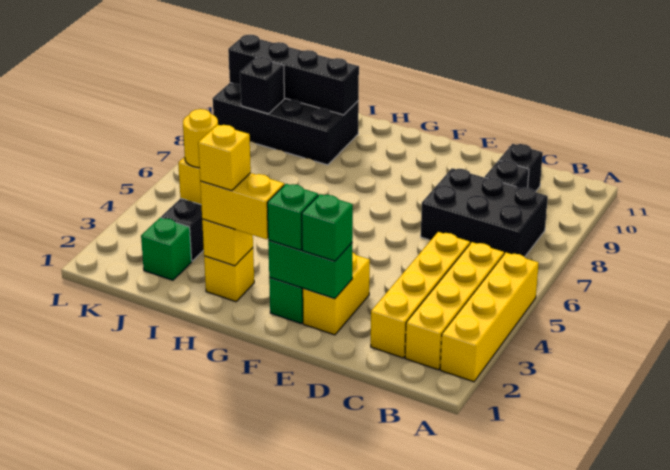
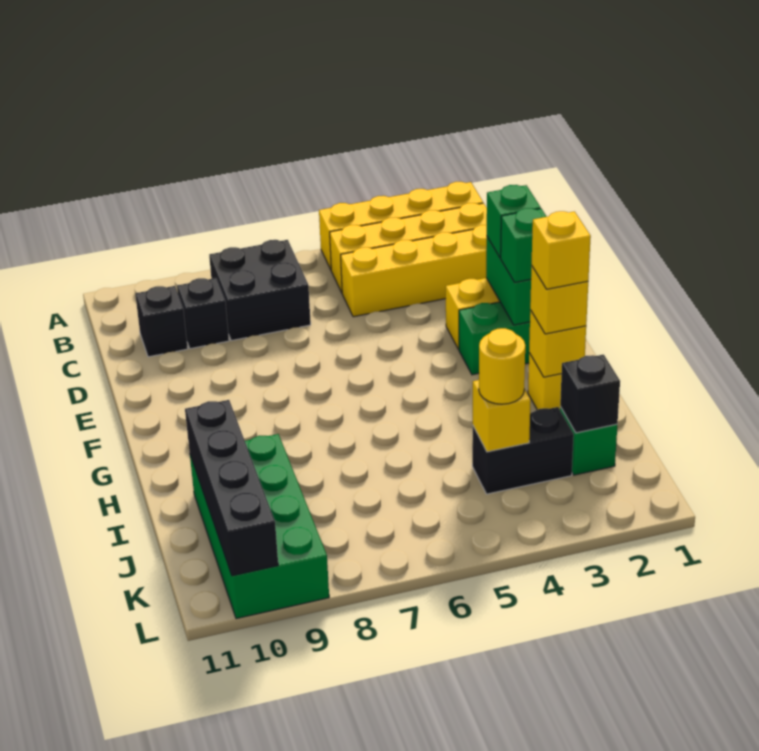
black brick B7:D8 level 1 -> black brick B7:C8 level 1
yellow brick G2:H2 level 3 -> yellow brick H2 level 3
black brick I9:L10 level 1 -> green brick I9:L10 level 1
black brick K9 level 2 -> black brick J2 level 2

